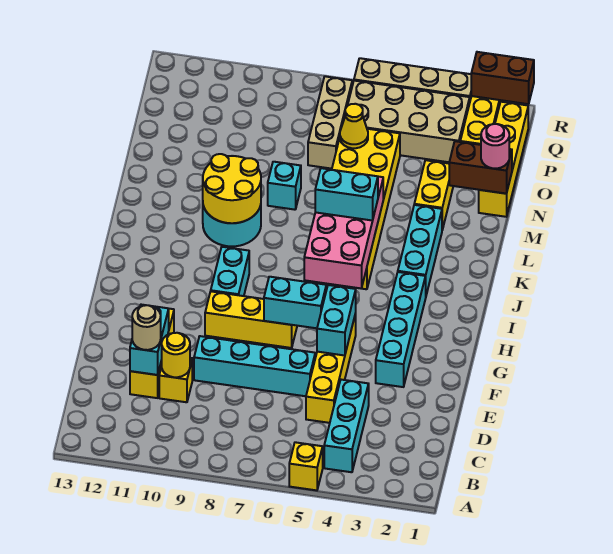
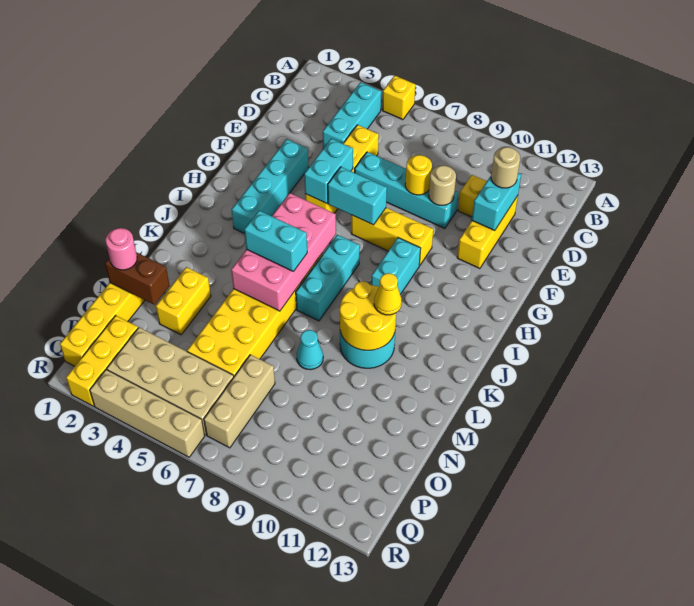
yellow round brick D10 level 2 -> yellow round brick E8 level 2
none -> tan round brick E9 level 2
cyan brick J3:L3 level 1 -> cyan brick I7:K7 level 1
cyan brick M8 level 1 -> cyan cone M8 level 1
yellow cone O6 level 2 -> yellow cone K10 level 3
brown brick R1:R2 level 2 -> none

